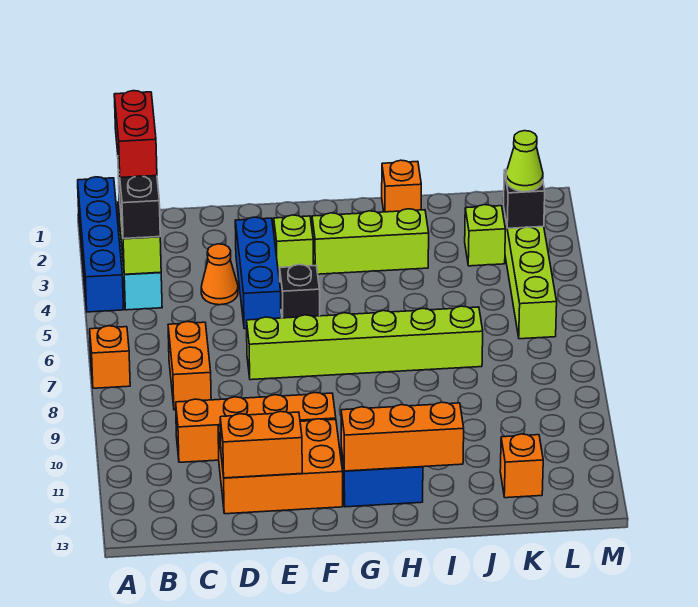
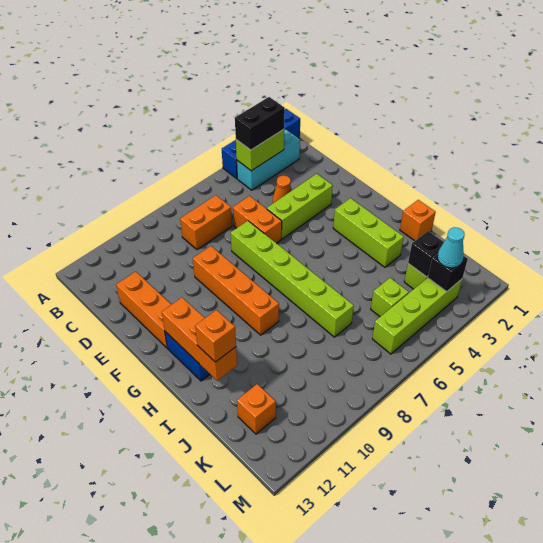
orange brick A7 level 1 -> orange brick I12 level 3
red brick B2:B3 level 4 -> none
orange brick C10:F10 level 1 -> orange brick E9:H9 level 1
orange brick D11:F12 level 1 -> orange brick D12:F12 level 1
orange brick D12:E12 level 2 -> orange brick D6:E6 level 1
blue brick E3:E5 level 1 -> lime brick E3:E5 level 1
lime brick F3 level 1 -> lime brick K5 level 1
black brick F5 level 1 -> black brick K3 level 2
lime cone L3 level 3 -> cyan cone L3 level 3

